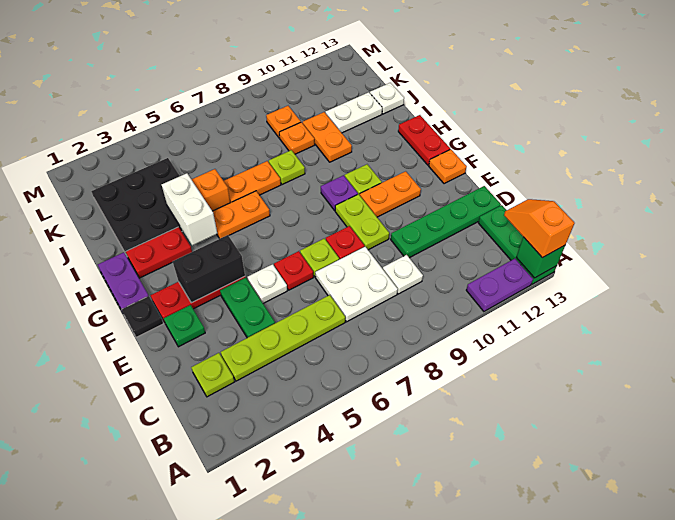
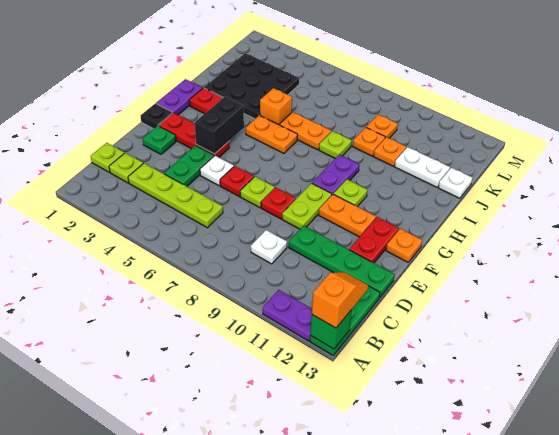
none -> lime plate C1 level 1
white plate C7:D8 level 1 -> none
black brick F3:F4 level 2 -> black brick F4:G4 level 2
purple plate G9 level 1 -> purple plate G9:H9 level 1
red plate G13:H13 level 1 -> red plate E12:F12 level 1
white brick H4:I4 level 2 -> none
orange plate I10:J10 level 1 -> orange plate J10 level 1

